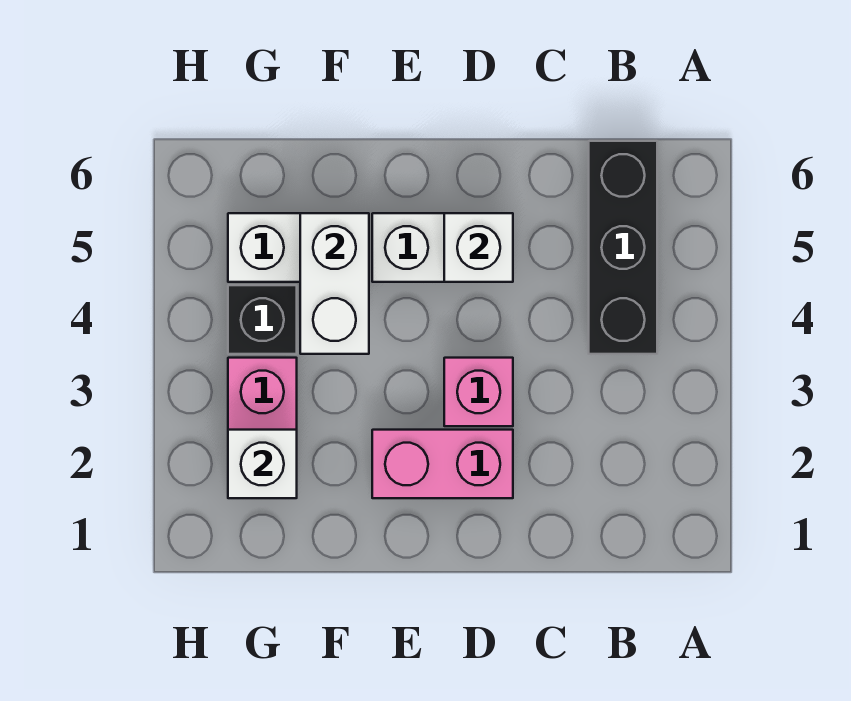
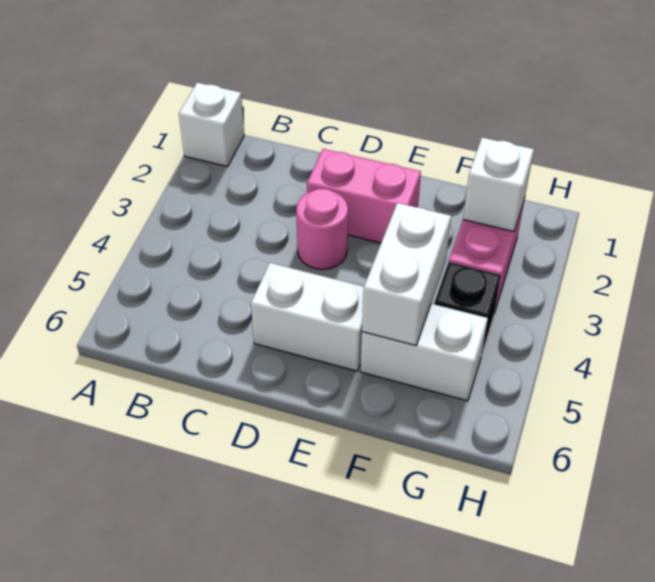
black brick B4:B6 level 1 -> none
pink brick D3 level 1 -> pink round brick D3 level 1
white brick D5 level 2 -> white brick A1 level 1

